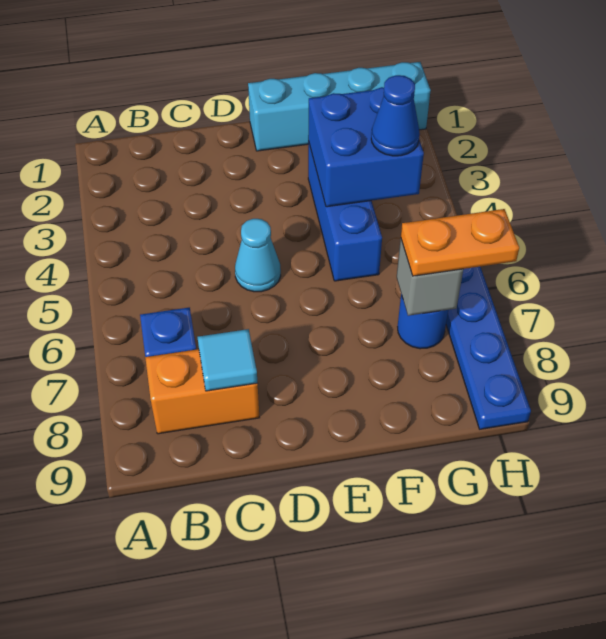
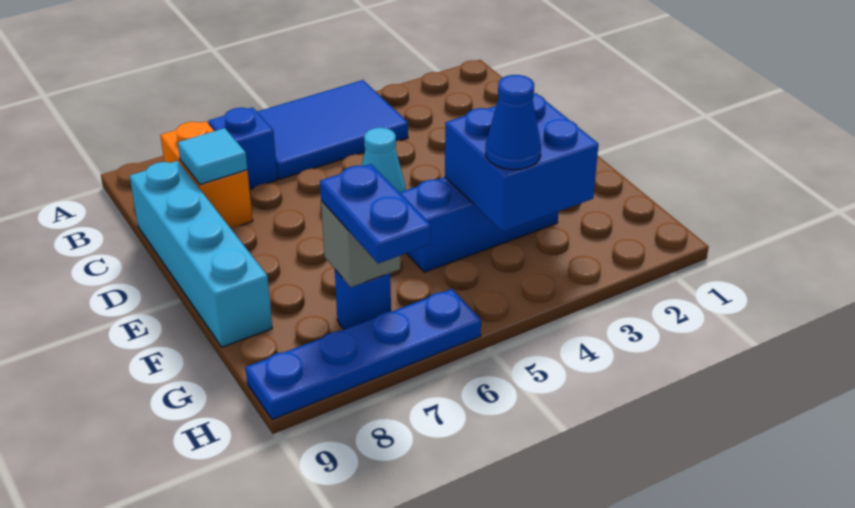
none -> blue tile A4:B6 level 1
cyan brick E1:H1 level 1 -> cyan brick C9:F9 level 1
orange plate G7:H7 level 3 -> blue plate G7:H7 level 3

